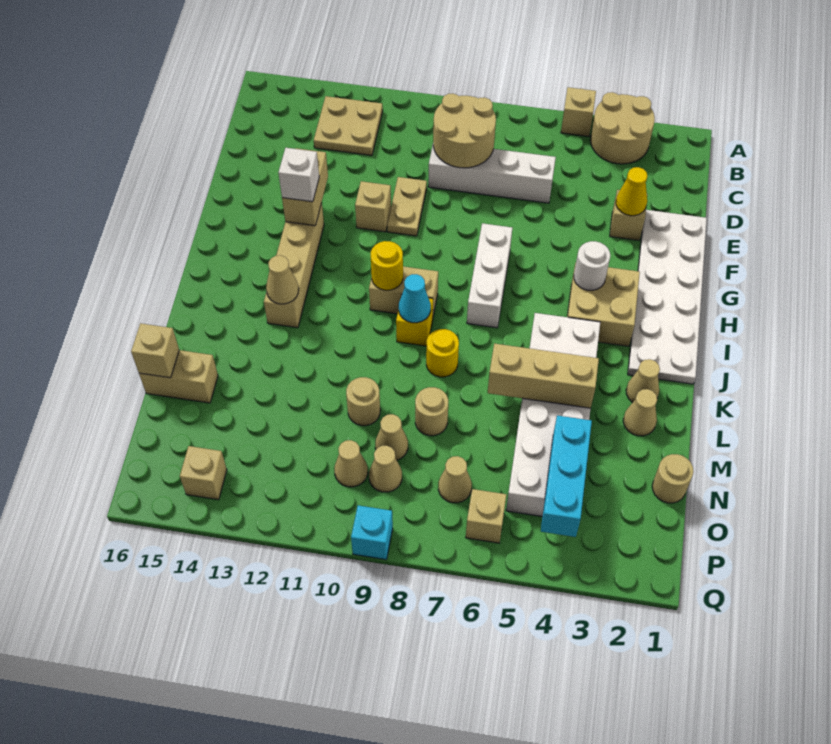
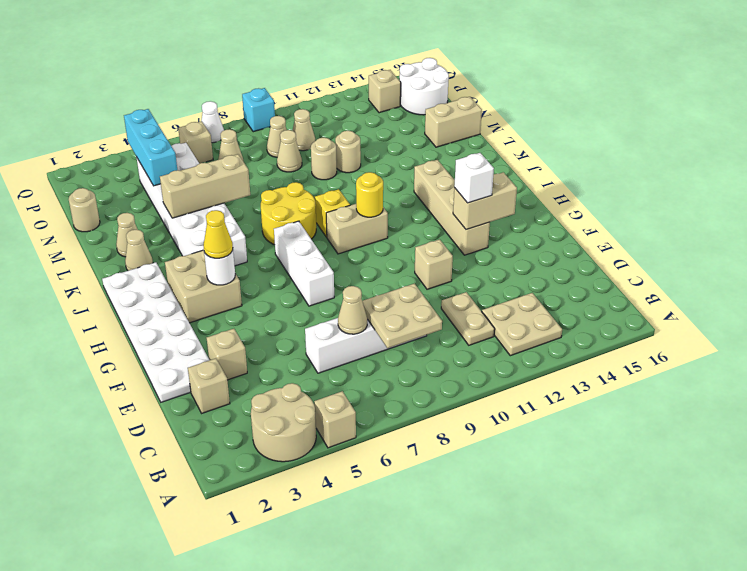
tan round brick C8:D9 level 2 -> tan plate C8:D9 level 2
yellow cone E3 level 2 -> yellow cone H4 level 3
tan plate E10:F10 level 1 -> tan plate C11:D11 level 1
tan brick F13:G13 level 2 -> tan brick G13:G14 level 2
cyan cone J9 level 2 -> none
tan cone J13 level 2 -> tan cone D7 level 2
yellow round brick K8 level 1 -> yellow round brick J7:K8 level 1
tan round brick M8 level 1 -> tan round brick M11 level 1
tan brick M16 level 2 -> tan brick D2 level 1
none -> white round brick O15:P16 level 1
none -> white cone Q7 level 1

